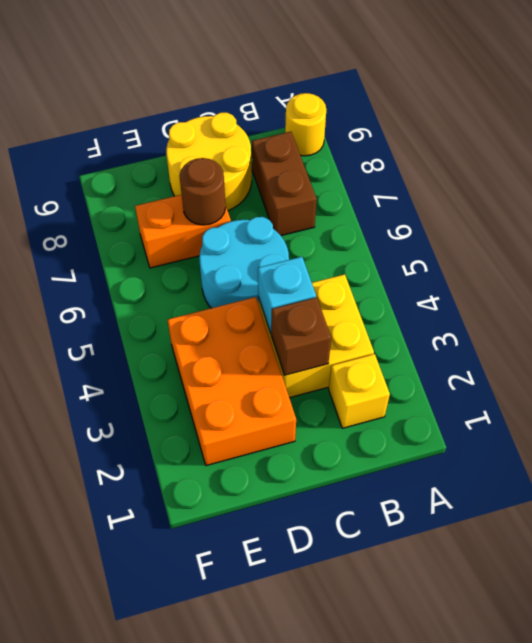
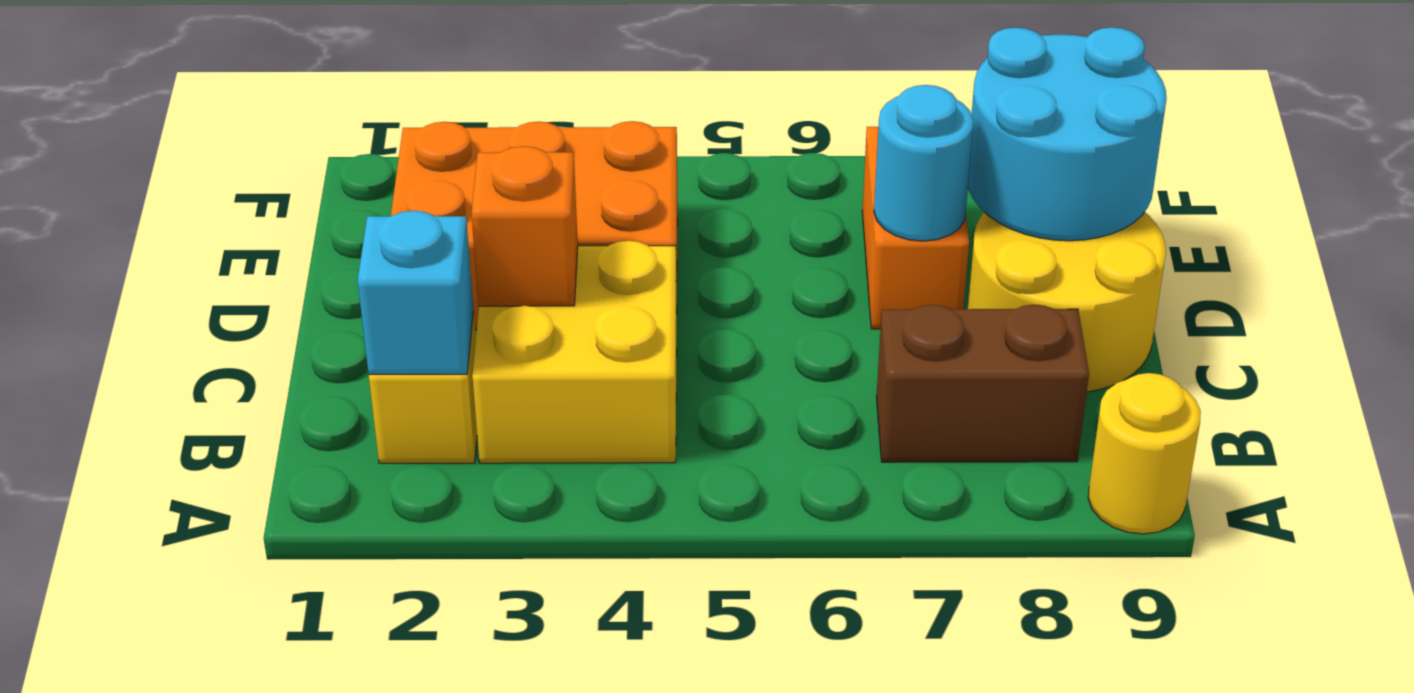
brown brick C3 level 2 -> orange brick C3 level 2
cyan brick C4 level 2 -> cyan brick B2 level 2
cyan round brick C5:D6 level 1 -> cyan round brick D8:E9 level 2
brown round brick D7 level 2 -> cyan round brick D7 level 2

